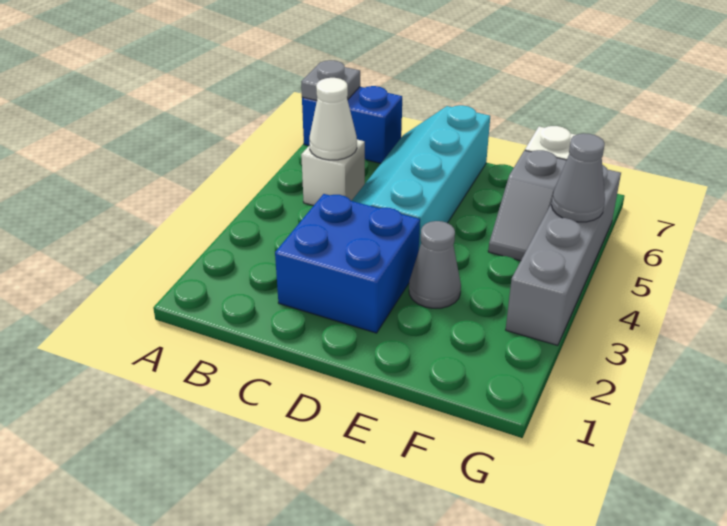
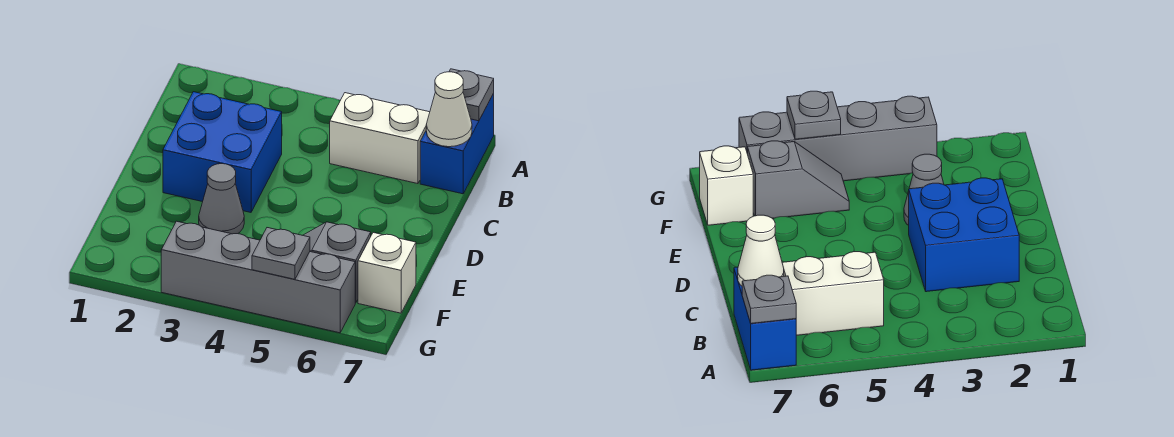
white brick B5 level 1 -> white brick B5:B6 level 1
white cone B5 level 2 -> white cone B7 level 2
cyan slope C4:D7 level 1 top D -> none
grey cone G5 level 2 -> grey plate G5 level 2

